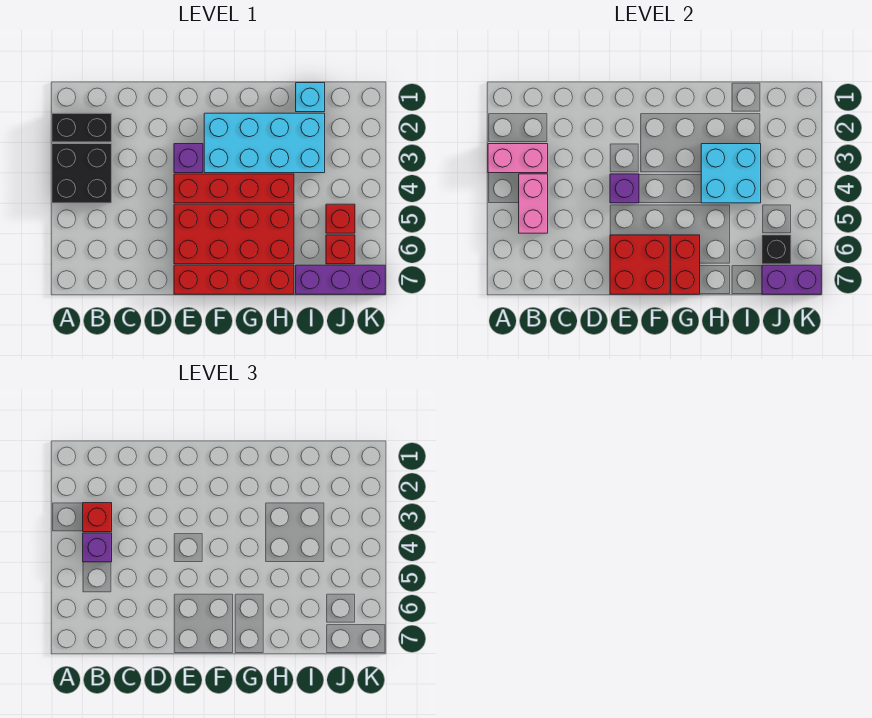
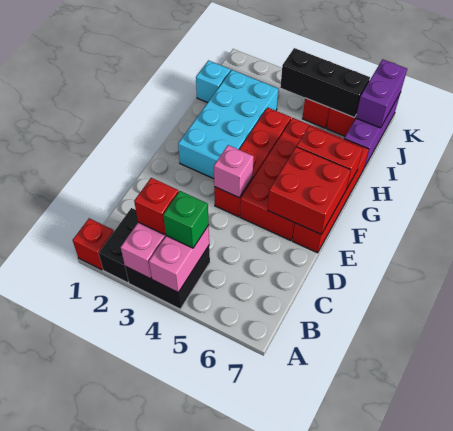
none -> red brick A1 level 1
pink brick B4:B5 level 2 -> pink brick A4:B4 level 2
purple brick B4 level 3 -> green brick B4 level 3
purple brick E3 level 1 -> none
purple brick E4 level 2 -> pink brick E4 level 2
cyan brick H3:I4 level 2 -> none
black brick J6 level 2 -> black brick J4:J6 level 2

